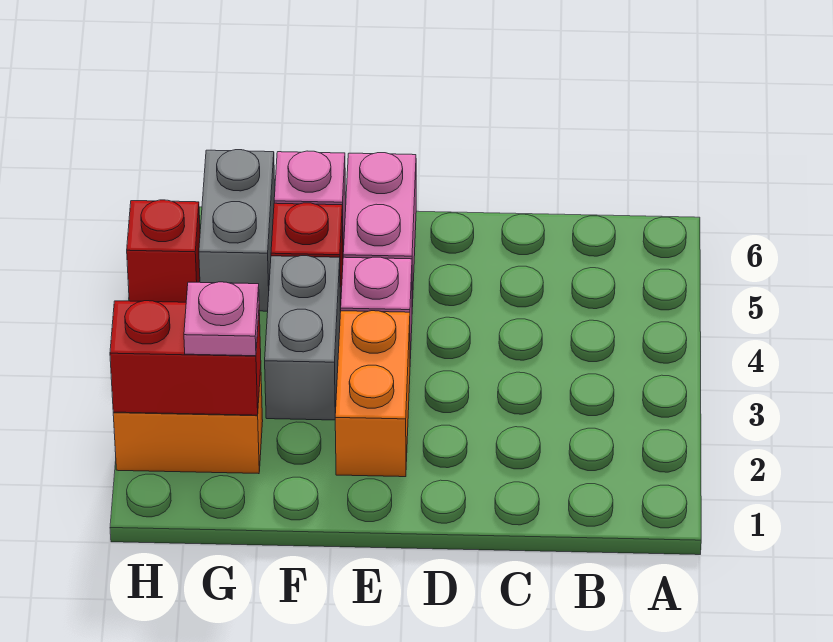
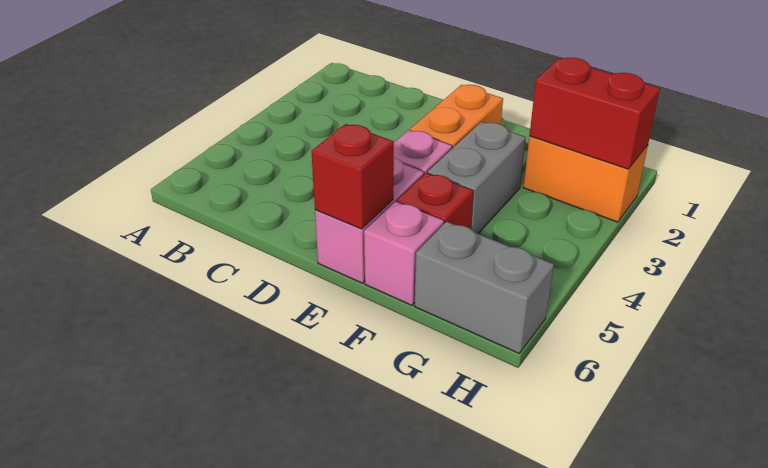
pink plate G2 level 3 -> none
grey brick G5:G6 level 1 -> grey brick G6:H6 level 1
red brick H5 level 1 -> red brick E6 level 2

